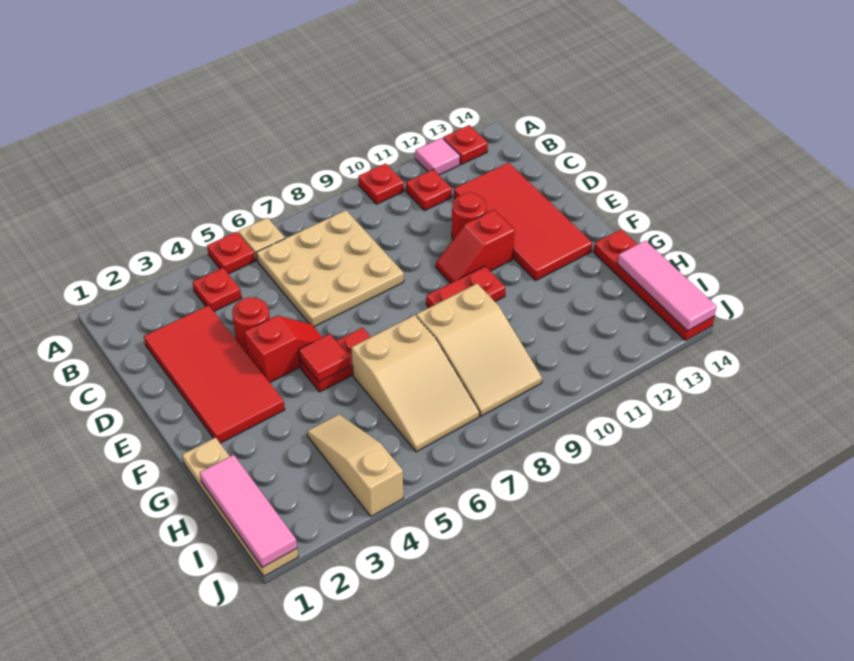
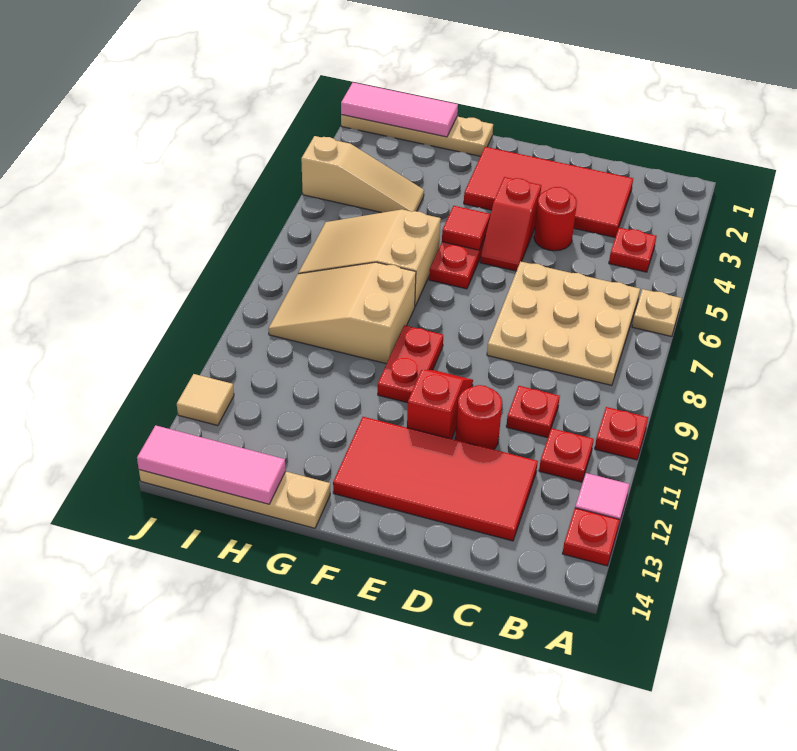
red plate A5 level 1 -> red plate C10 level 1
red plate G14:J14 level 1 -> tan plate G14:J14 level 1
none -> tan tile J12 level 1

